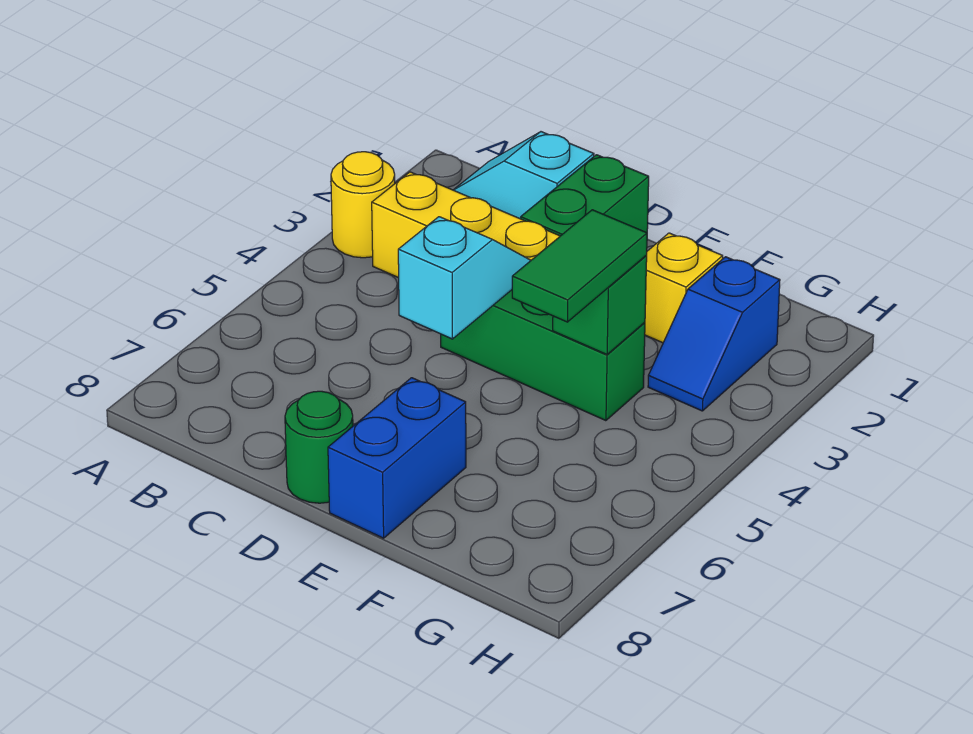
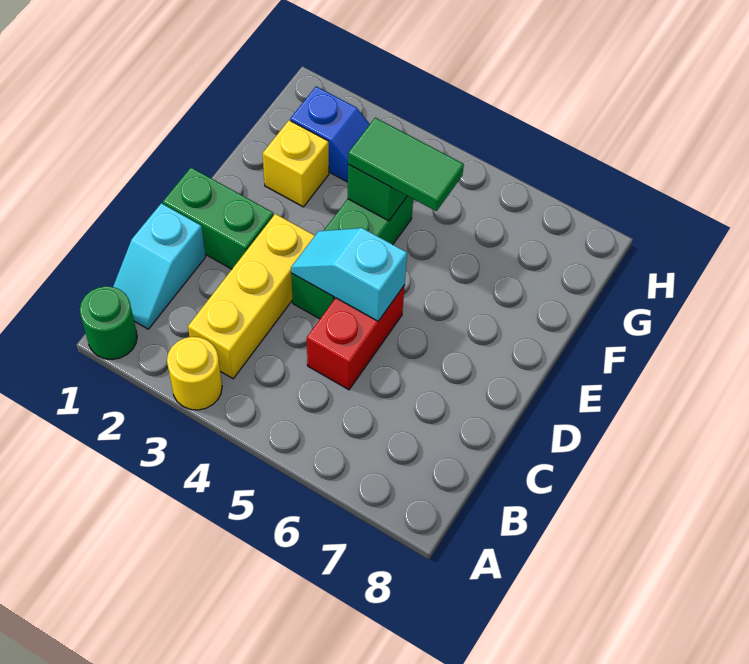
none -> red brick C5:D5 level 1
green round brick D8 level 1 -> green round brick A1 level 1
blue brick E7:E8 level 1 -> none

